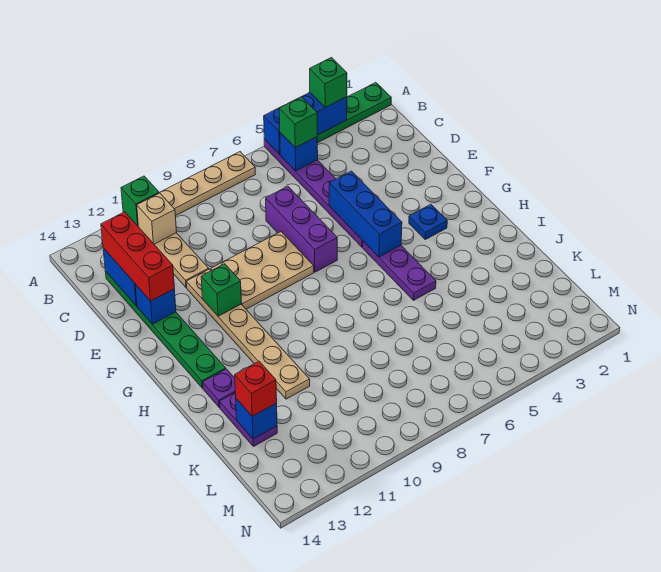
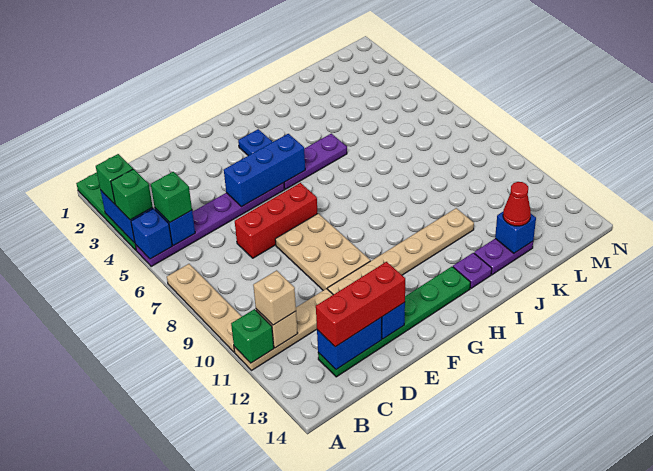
none -> tan brick B11 level 3
purple brick D7:F7 level 1 -> red brick D7:F7 level 1
green brick F11 level 2 -> green brick A4 level 3
red brick K13 level 3 -> red cone K13 level 3

